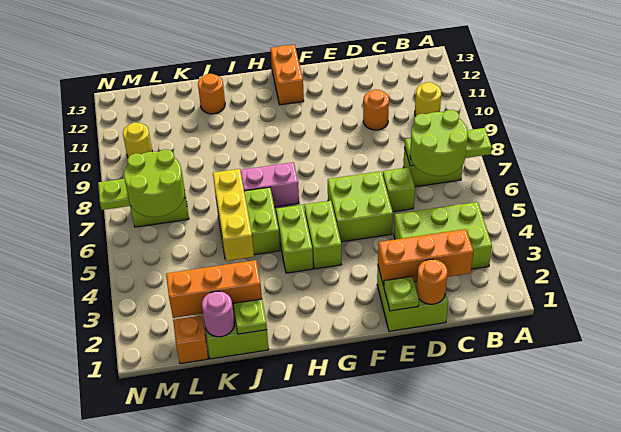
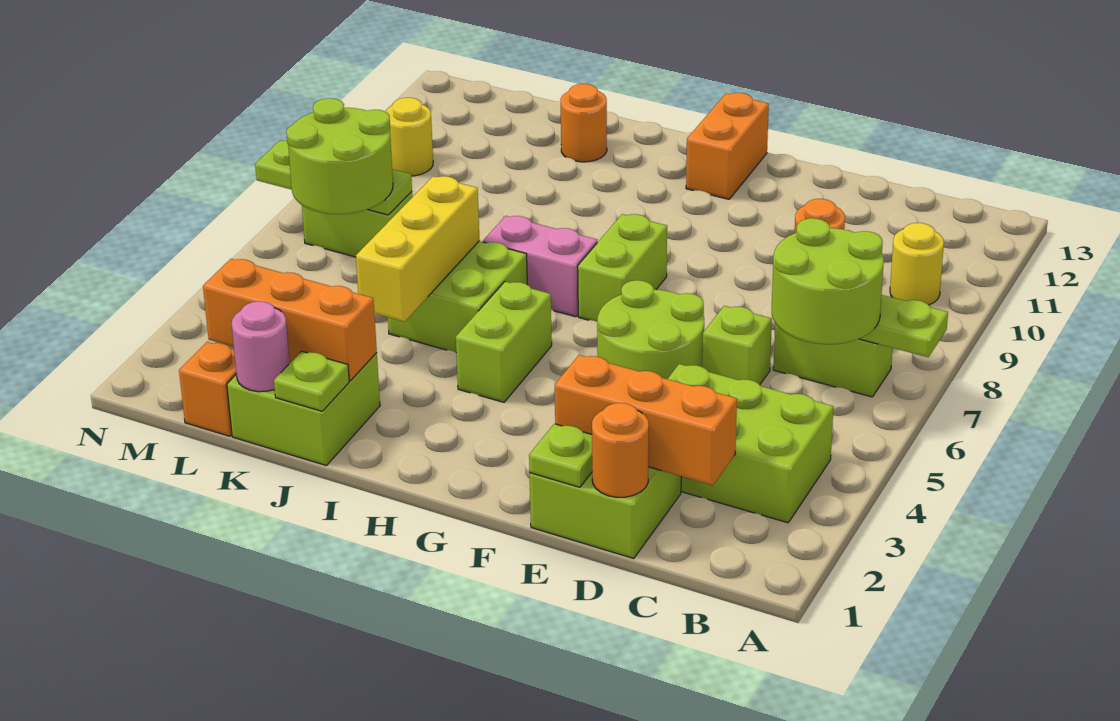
lime brick E5:F6 level 1 -> lime round brick E5:F6 level 1
lime brick G4:G5 level 1 -> lime brick G7:G8 level 1

